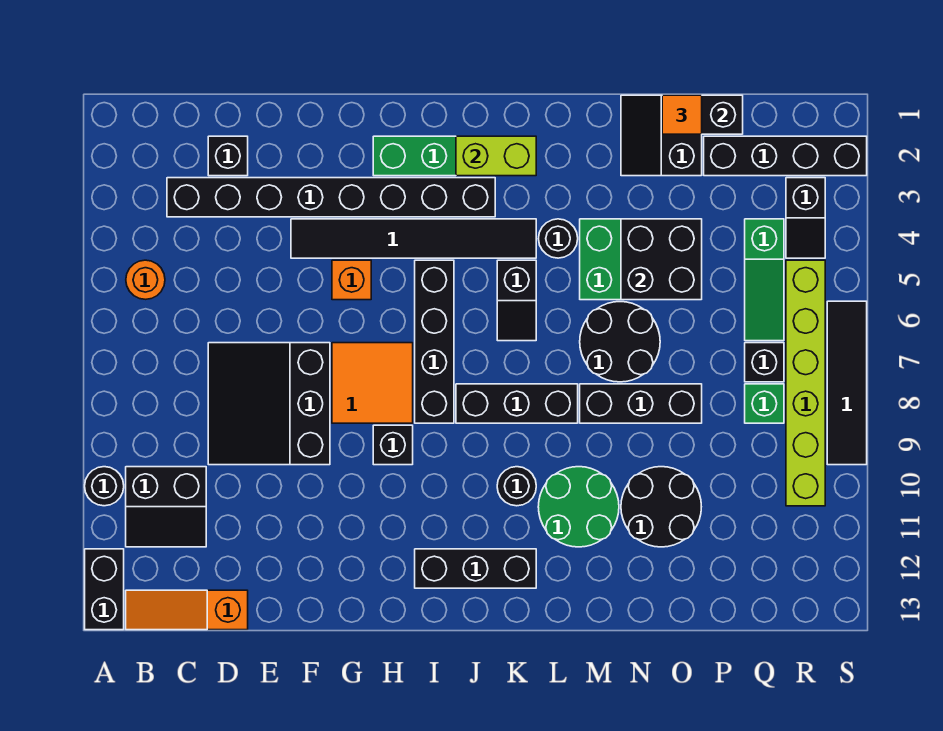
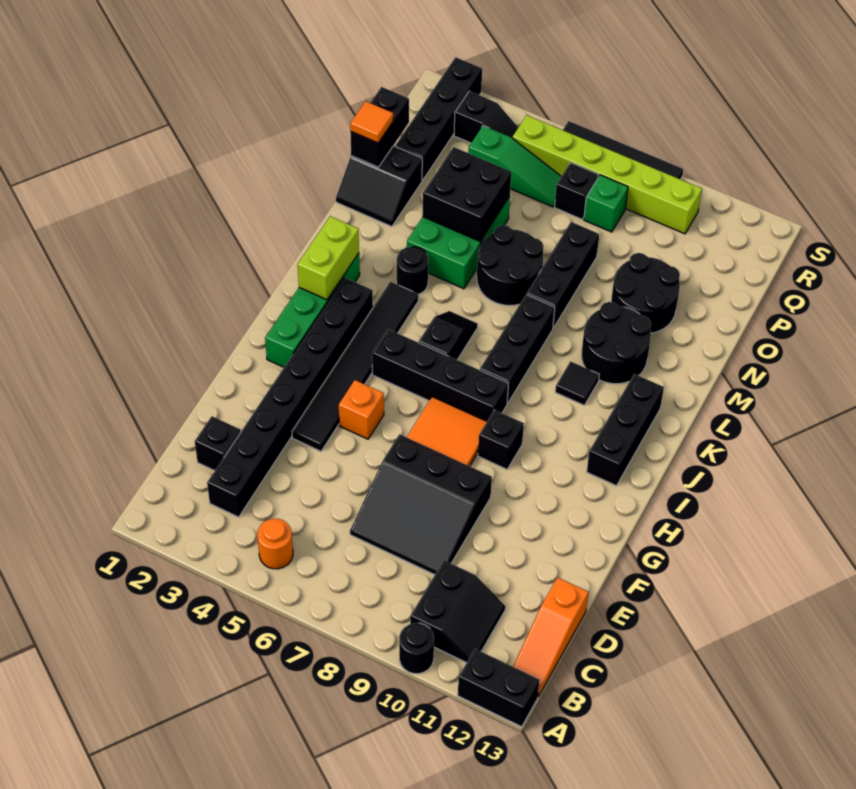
black slope K5:K6 level 1 top 5 -> black slope J6:K6 level 1 top J
black round brick K10 level 1 -> black tile K10 level 1
green round brick L10:M11 level 1 -> black round brick L10:M11 level 1

